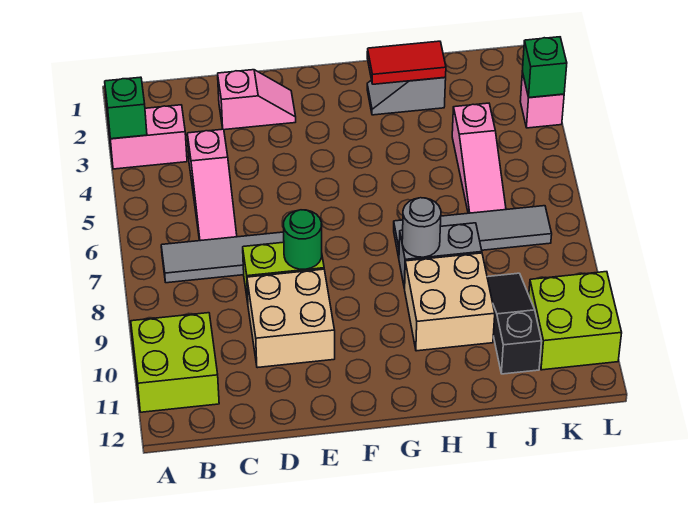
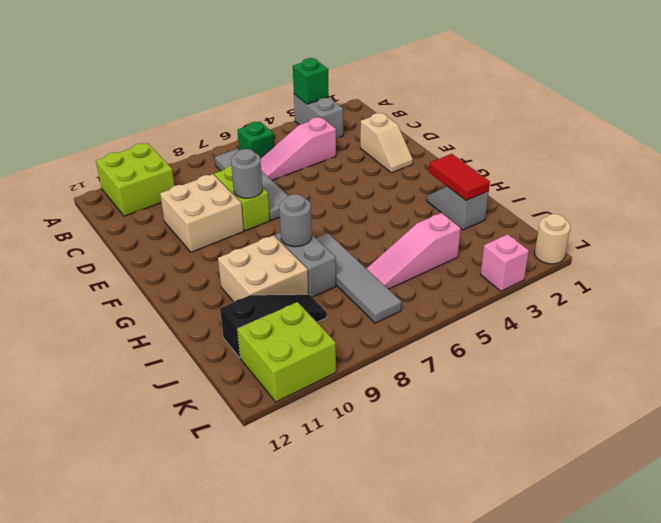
pink brick A3:B3 level 1 -> grey brick A3:B3 level 1
pink slope D2:E2 level 1 top D -> tan slope D2:E2 level 1 top D
green round brick E8 level 2 -> grey round brick E8 level 2
none -> tan round brick L1 level 1
green brick L3 level 2 -> green brick B6 level 1

